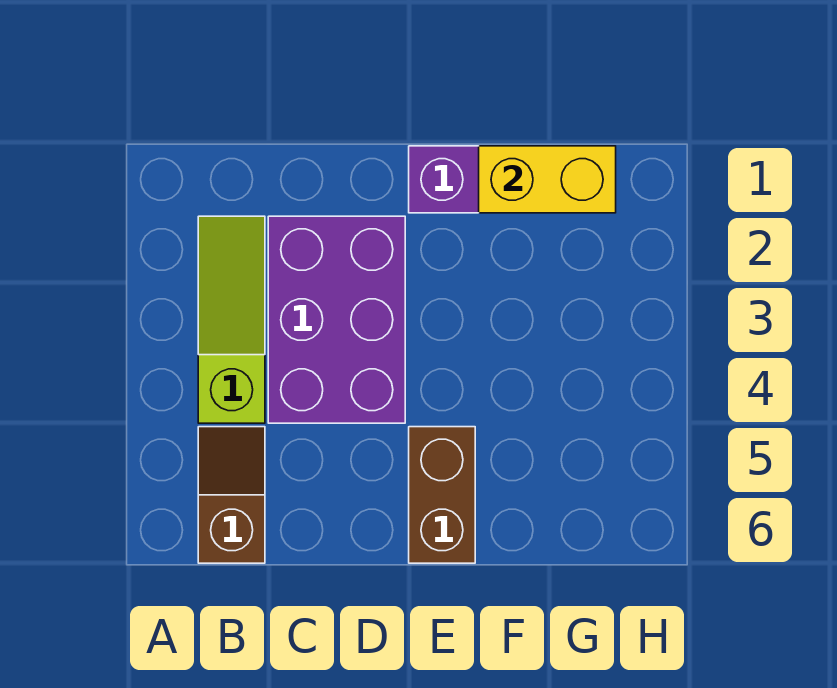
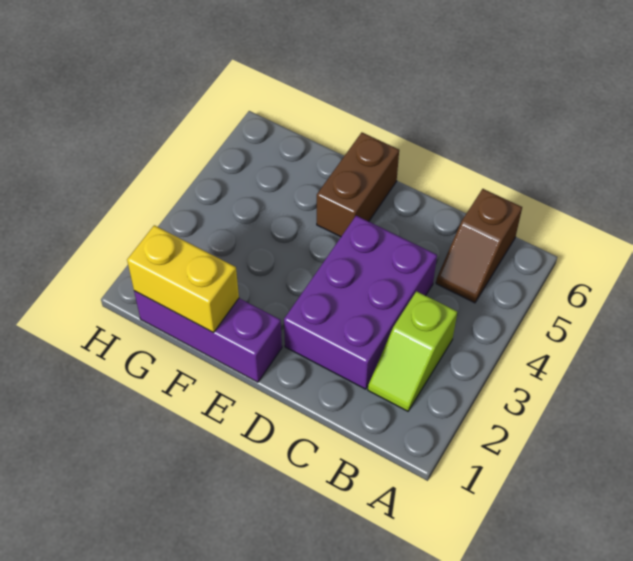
lime slope B2:B4 level 1 top 4 -> lime slope B2:B3 level 1 top 3

